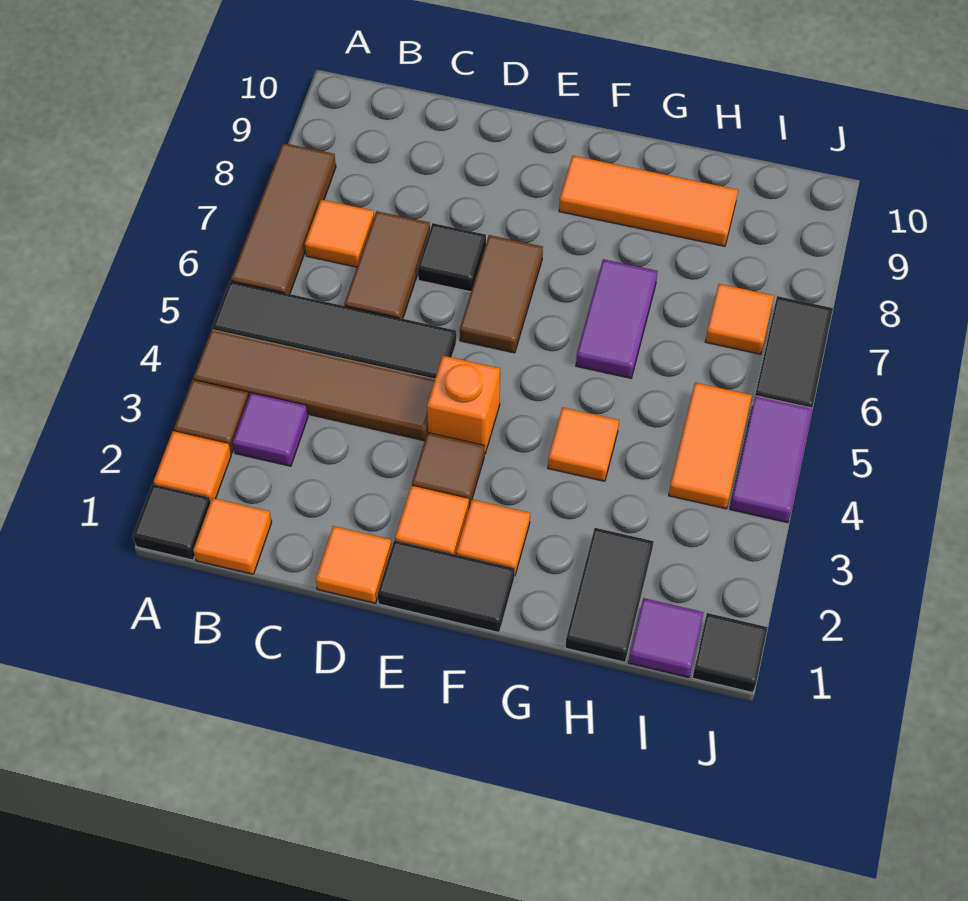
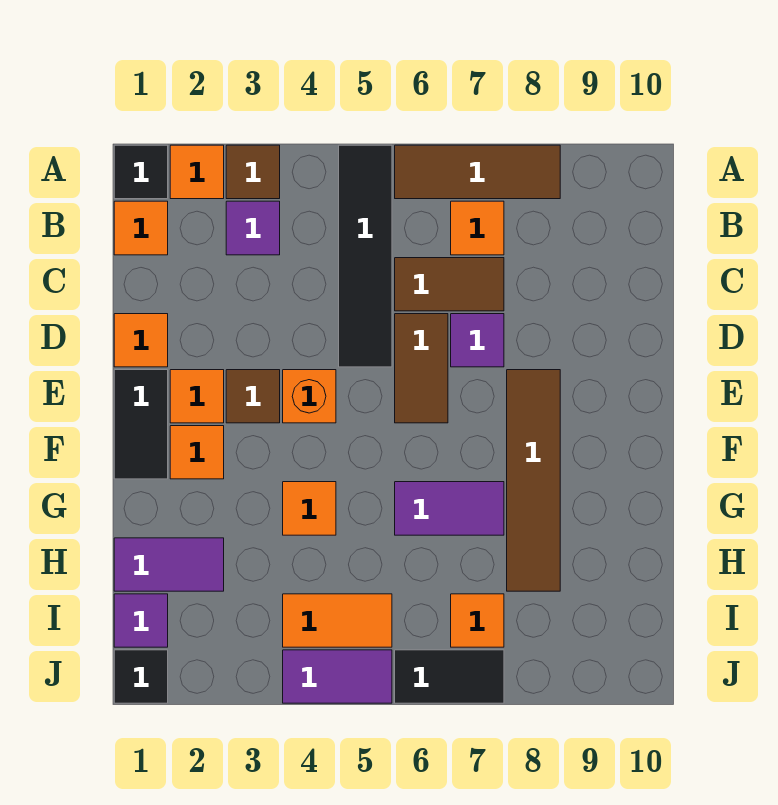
brown tile A4:D4 level 1 -> brown tile E8:H8 level 1
black tile D7 level 1 -> purple tile D7 level 1
brown tile E6:E7 level 1 -> brown tile D6:E6 level 1
orange tile F9:H9 level 1 -> none
black tile H1:H2 level 1 -> purple tile H1:H2 level 1

